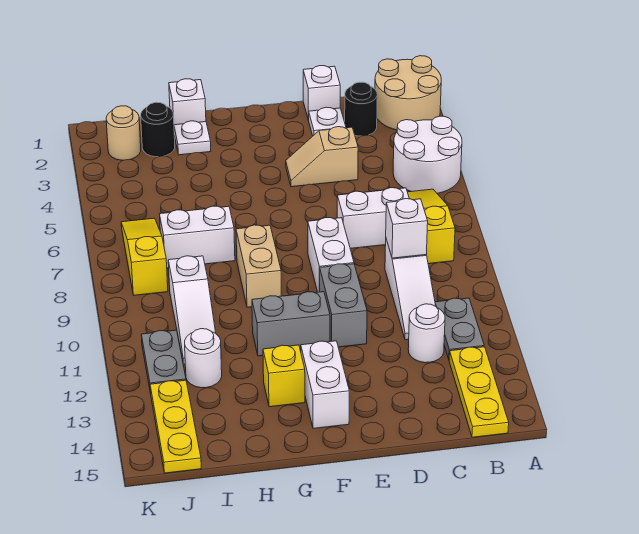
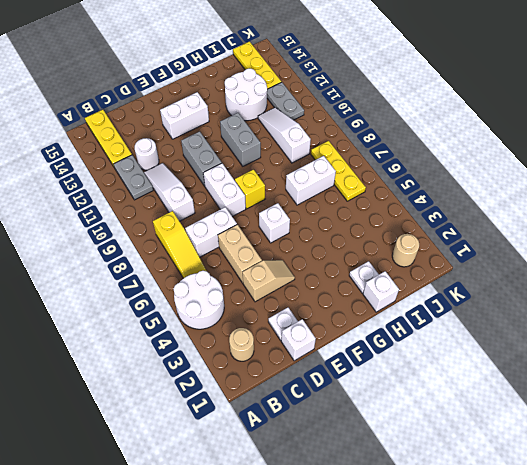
tan round brick A1:B2 level 1 -> tan round brick B2 level 1
black round brick C2 level 1 -> none
white brick C9 level 2 -> white brick F6 level 1
grey brick F11:G11 level 1 -> grey brick G10:G11 level 1
white brick F13:F14 level 1 -> white brick E13:F13 level 1
tan brick G8:G9 level 1 -> tan brick D5:D6 level 1
yellow brick G13 level 1 -> yellow brick F8 level 1
black round brick I2 level 1 -> none
white round brick I12 level 1 -> white round brick H12:I13 level 1
yellow slope J6:J8 level 1 top 8 -> yellow plate J6:J8 level 1

